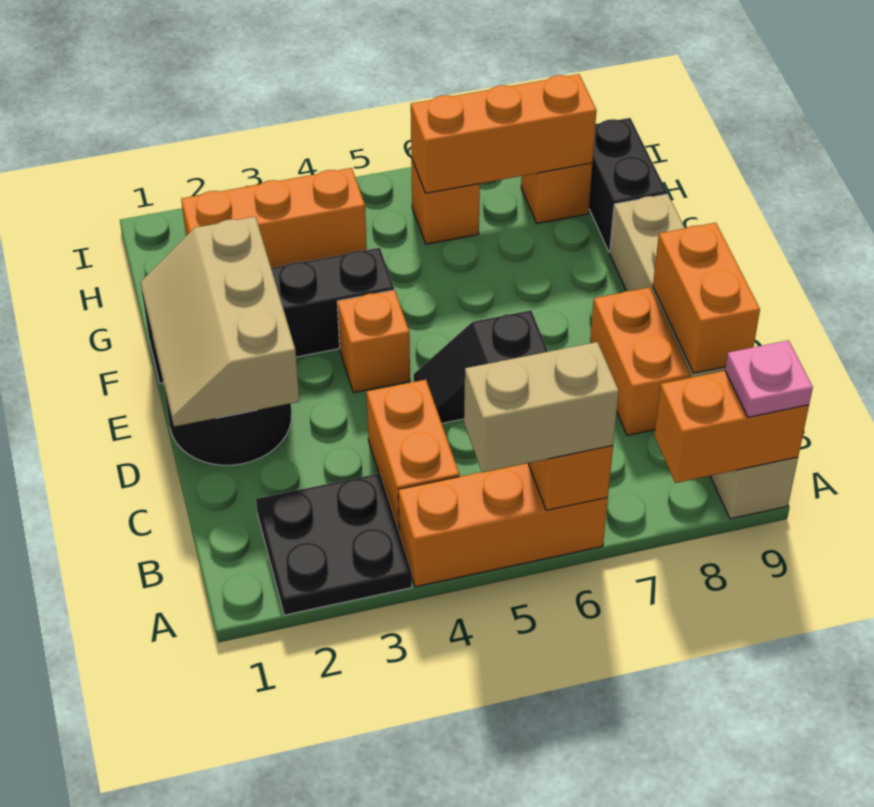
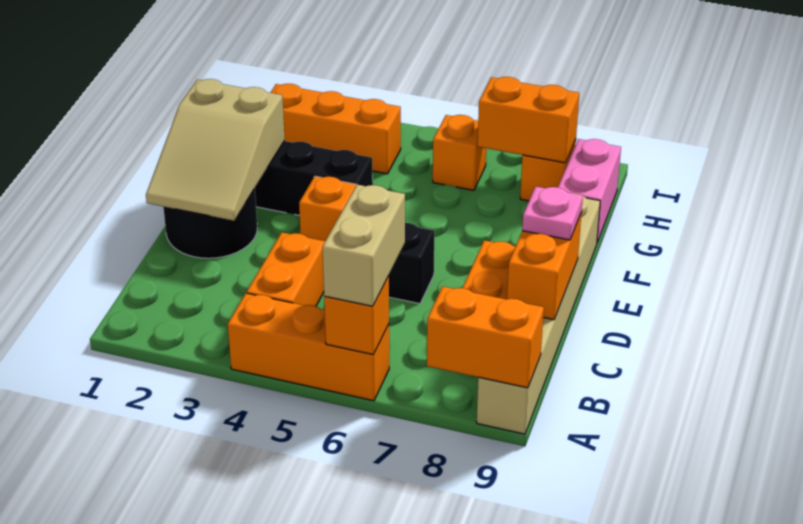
black plate A2:B3 level 1 -> none
tan brick A5:A6 level 3 -> tan brick A6:B6 level 3
pink plate A9 level 3 -> pink plate D9 level 3
tan slope D1:F2 level 2 top 2 -> tan slope D1:F2 level 2 top F
black brick G9:H9 level 1 -> pink brick G9:H9 level 1
orange brick H6:H8 level 2 -> orange brick H7:H8 level 2

